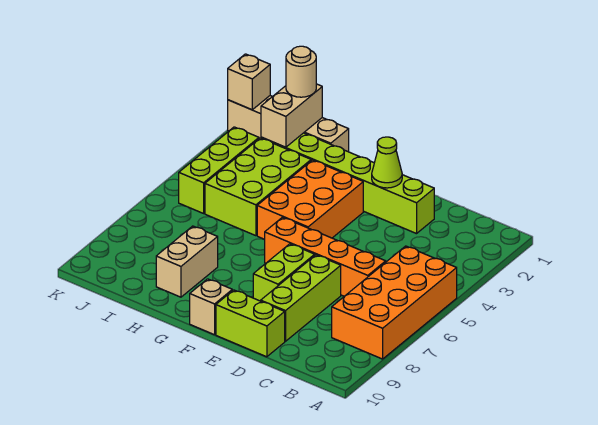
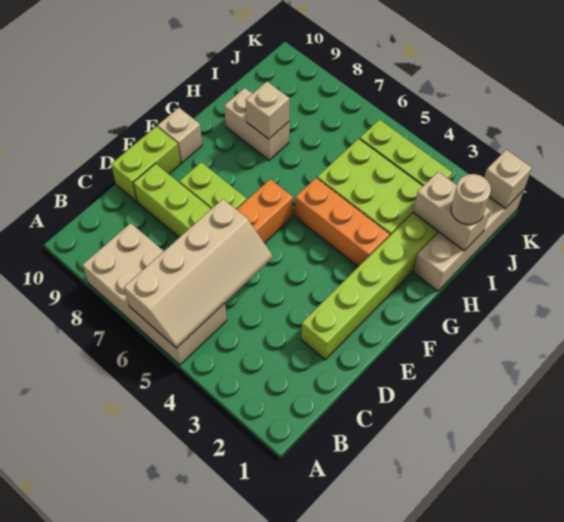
orange brick A5:B8 level 1 -> tan brick A5:B8 level 1
none -> tan slope A5:D6 level 2 top 6
lime cone E2 level 2 -> none
orange brick F3:G5 level 1 -> orange brick G3:G5 level 1
none -> tan brick H8 level 2

